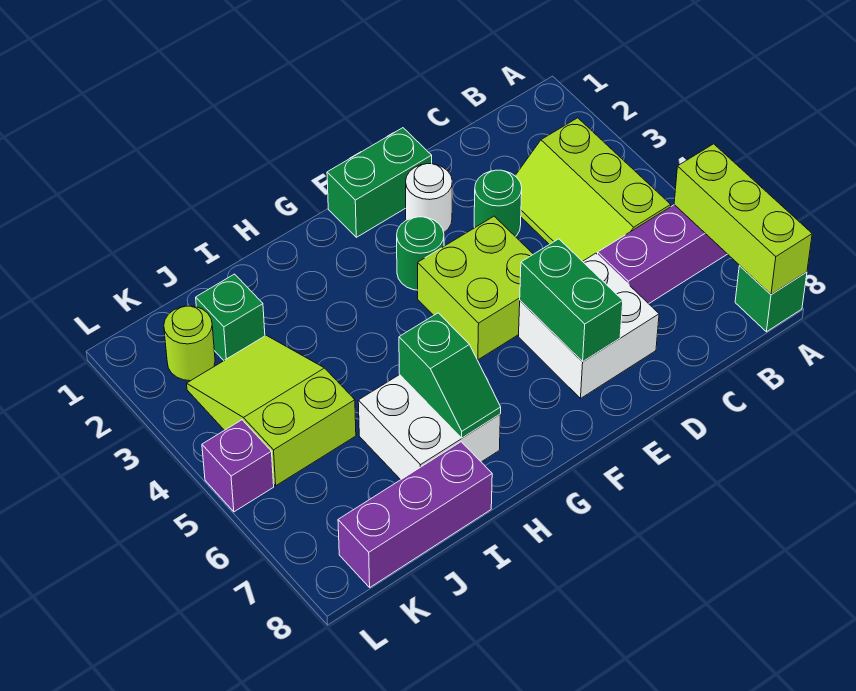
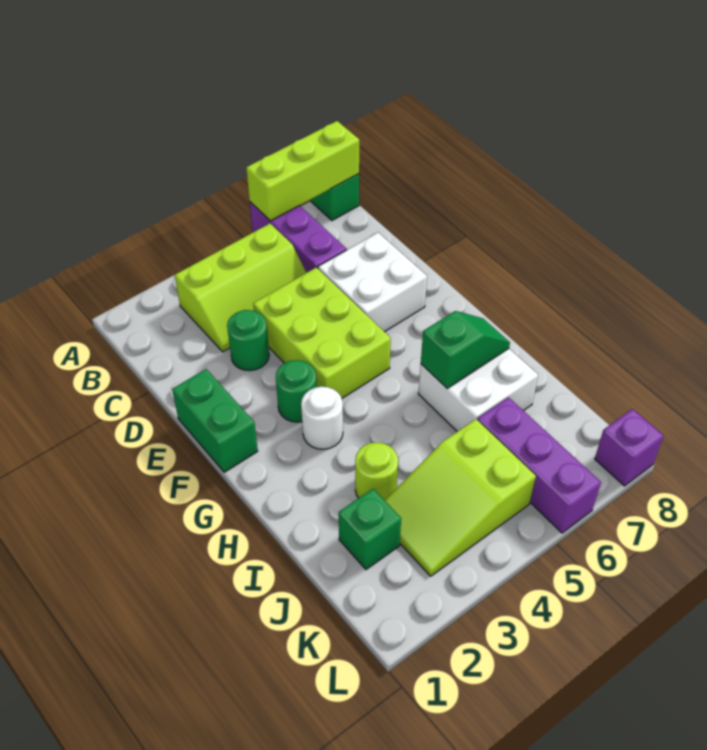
white round brick E2 level 1 -> white round brick G3 level 1
lime brick E4:F5 level 1 -> lime brick D4:F5 level 1
green brick E6:E7 level 2 -> none
purple brick I8:K8 level 1 -> purple brick J6:L6 level 1
lime round brick K2 level 1 -> lime round brick I3 level 1
purple brick L5 level 1 -> purple brick L8 level 1

